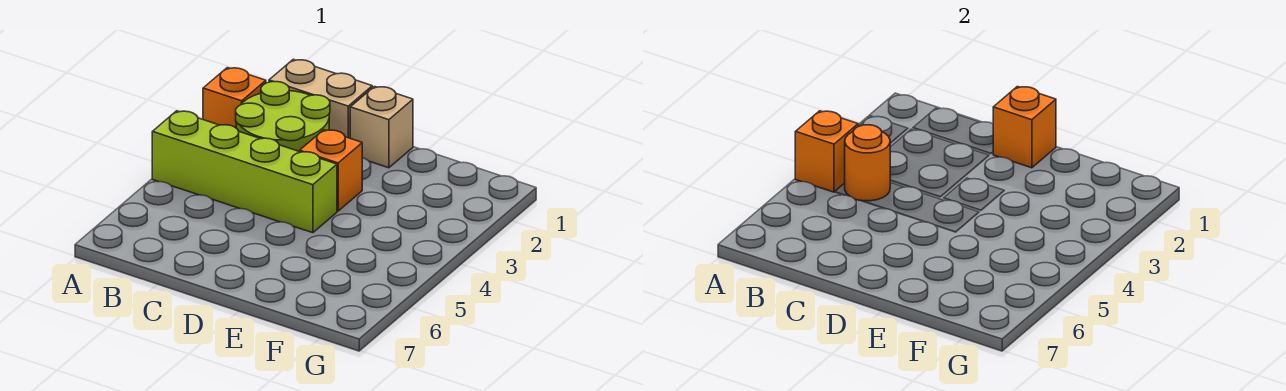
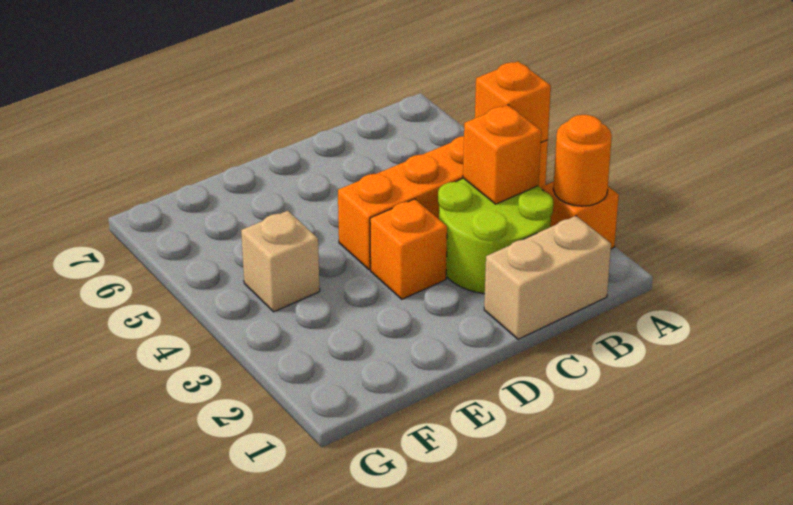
lime brick A4:D4 level 1 -> orange brick A4:D4 level 1
orange round brick B4 level 2 -> orange round brick A2 level 2
tan brick D1 level 1 -> tan brick F4 level 1
orange brick D1 level 2 -> orange brick B3 level 2

